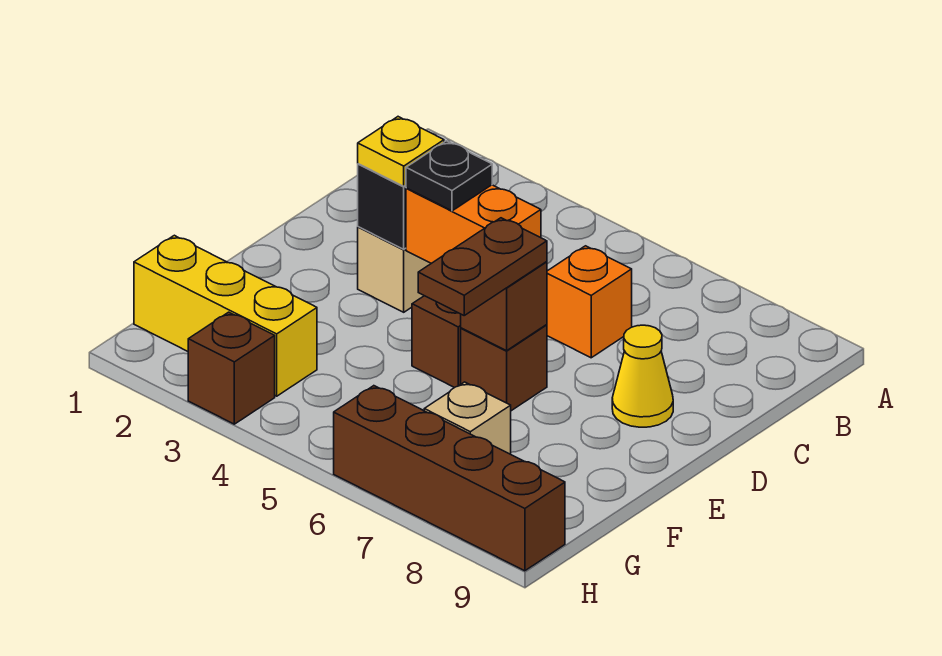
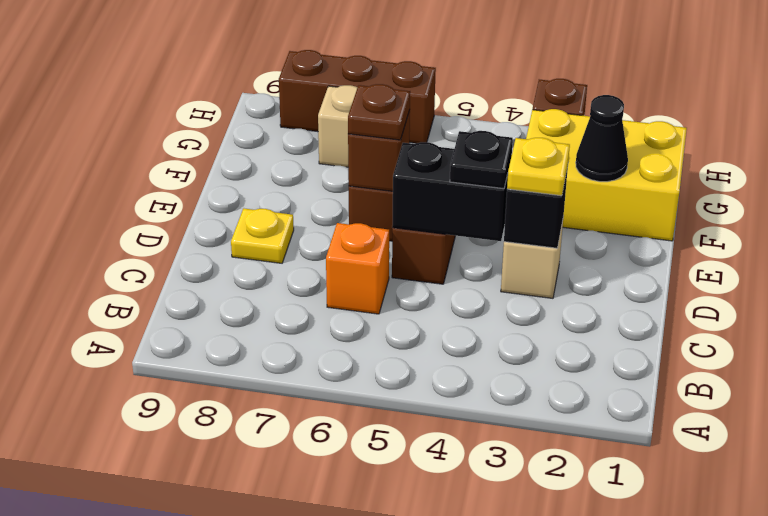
orange brick D4:D5 level 2 -> black brick D4:D5 level 2
yellow cone D8 level 1 -> yellow plate D8 level 1
brown plate E6:F6 level 3 -> brown plate E6 level 3
none -> black cone F2 level 2
yellow brick G1:G3 level 1 -> yellow brick F1:G3 level 1
brown brick H6:H9 level 1 -> brown brick H6:H8 level 1

